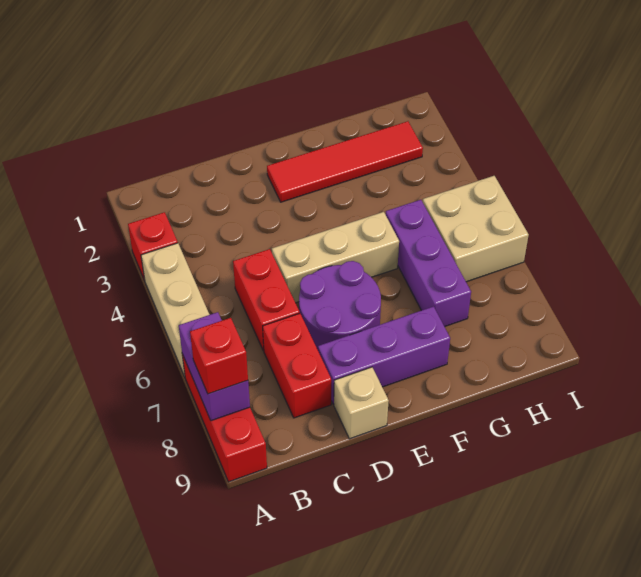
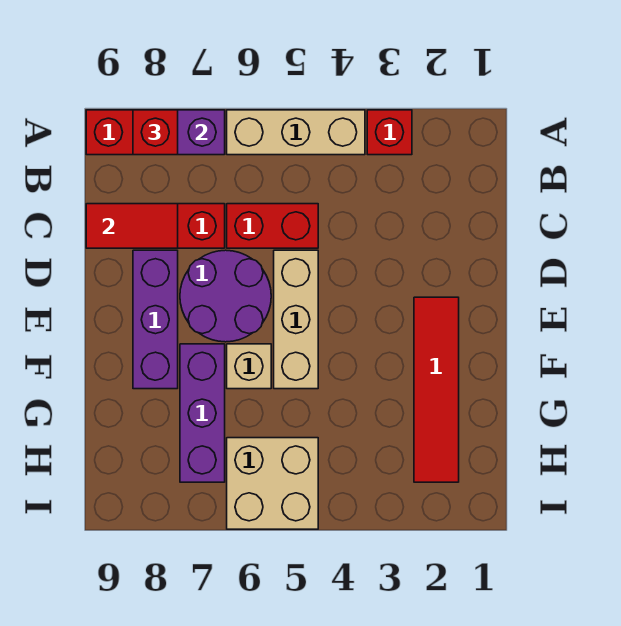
none -> red tile C8:C9 level 2
tan brick D9 level 1 -> tan brick F6 level 1
purple brick G5:G7 level 1 -> purple brick F7:H7 level 1

